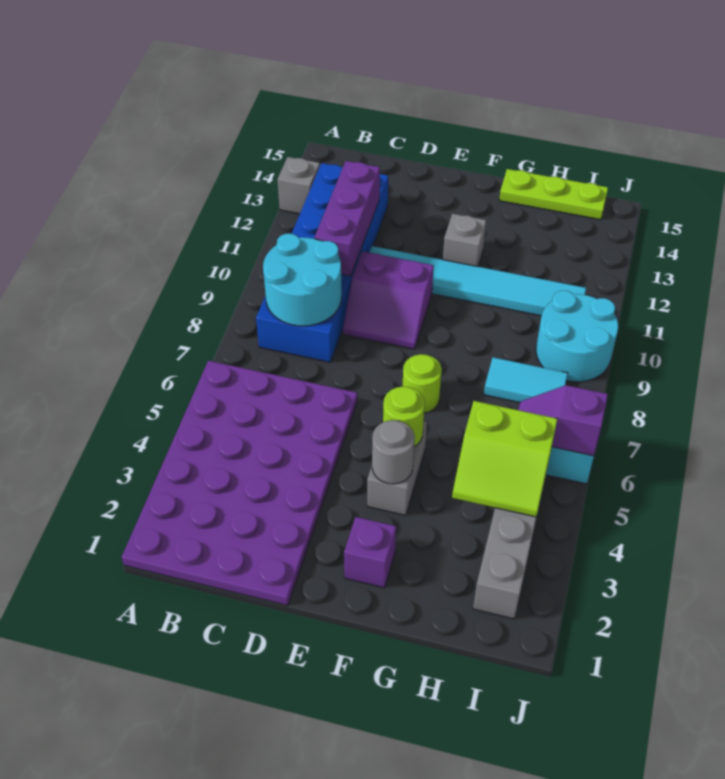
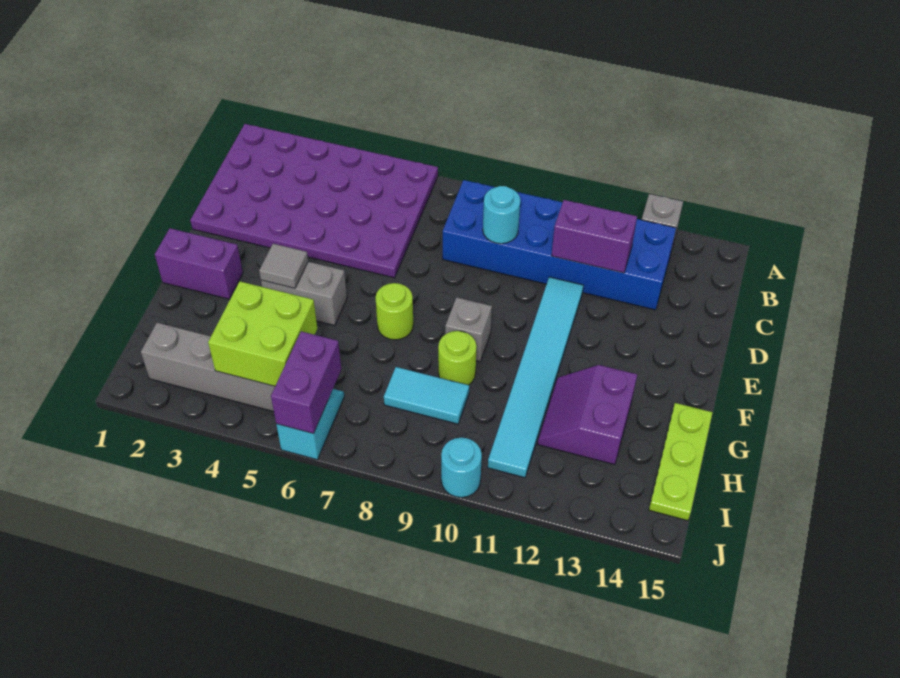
cyan round brick B8:C9 level 2 -> cyan round brick C9 level 2
purple brick C10:C12 level 2 -> purple brick C11:C12 level 2
purple slope D9:E10 level 1 top 10 -> purple slope G12:H13 level 1 top 13
purple brick F2 level 1 -> purple brick F1:F2 level 1
grey round brick F4 level 2 -> grey tile F4 level 2
lime round brick F5 level 2 -> lime round brick G9 level 1
grey brick F12 level 1 -> grey brick F9 level 1
lime slope H4:I5 level 2 top 5 -> lime brick H4:I5 level 2
cyan tile H8:I8 level 1 -> cyan tile H8:H9 level 1
purple slope I6:J6 level 2 top J -> purple brick I6:J6 level 2
cyan round brick I9:J10 level 1 -> cyan round brick J10 level 1

